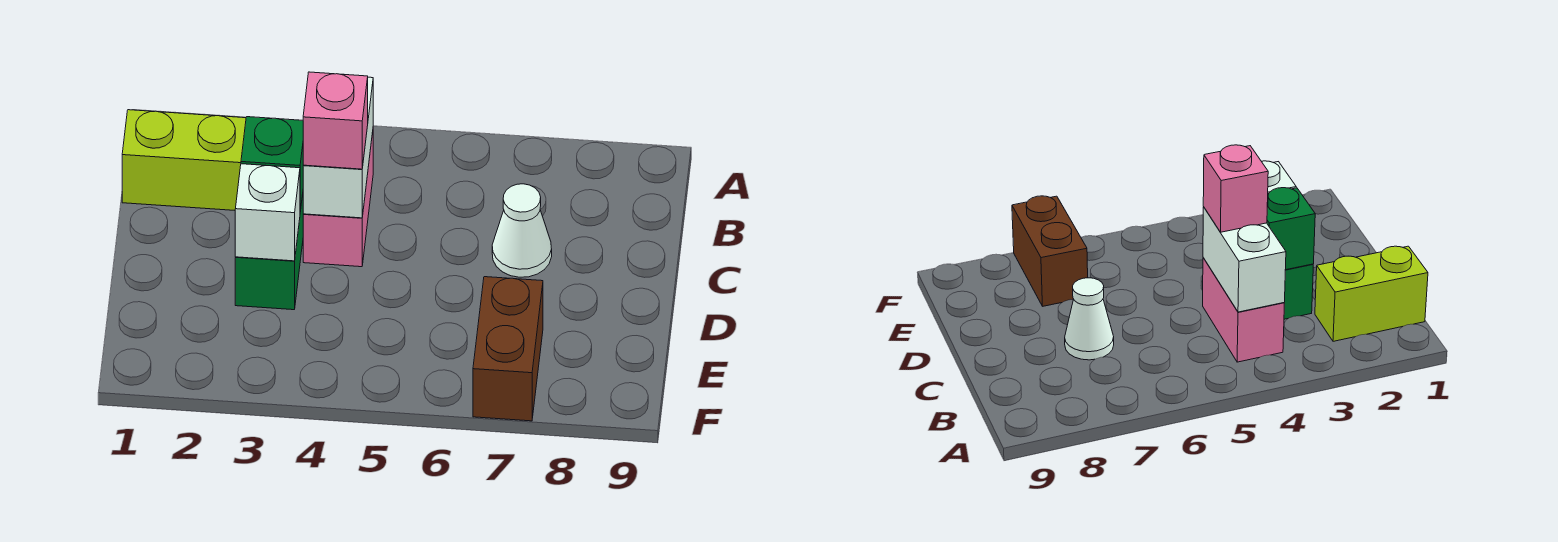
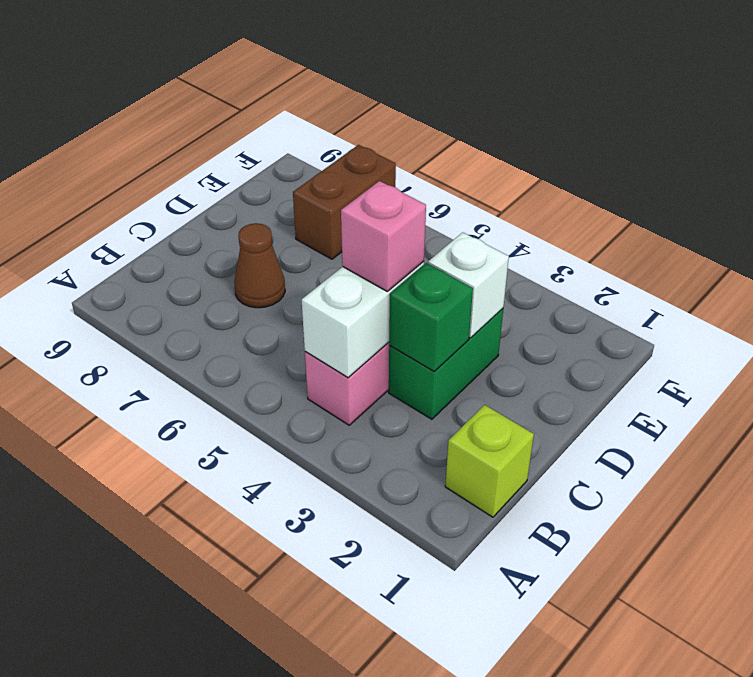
lime brick B1:B2 level 1 -> lime brick B1 level 1
white cone C7 level 1 -> brown cone C7 level 1

